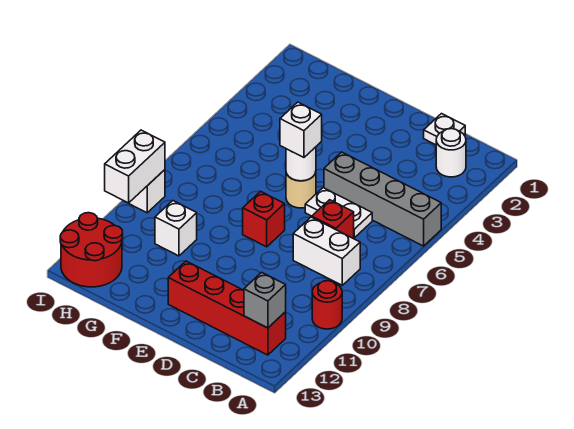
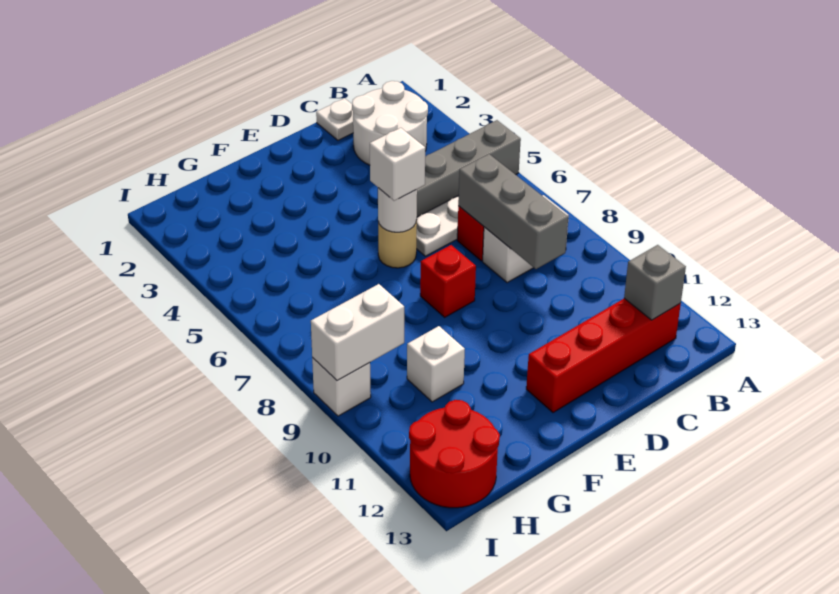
red round brick A10 level 1 -> none
white round brick B2 level 1 -> white round brick B2:C3 level 1
none -> grey brick C7:C9 level 2
white brick I9:I10 level 2 -> white brick H9:I9 level 2

